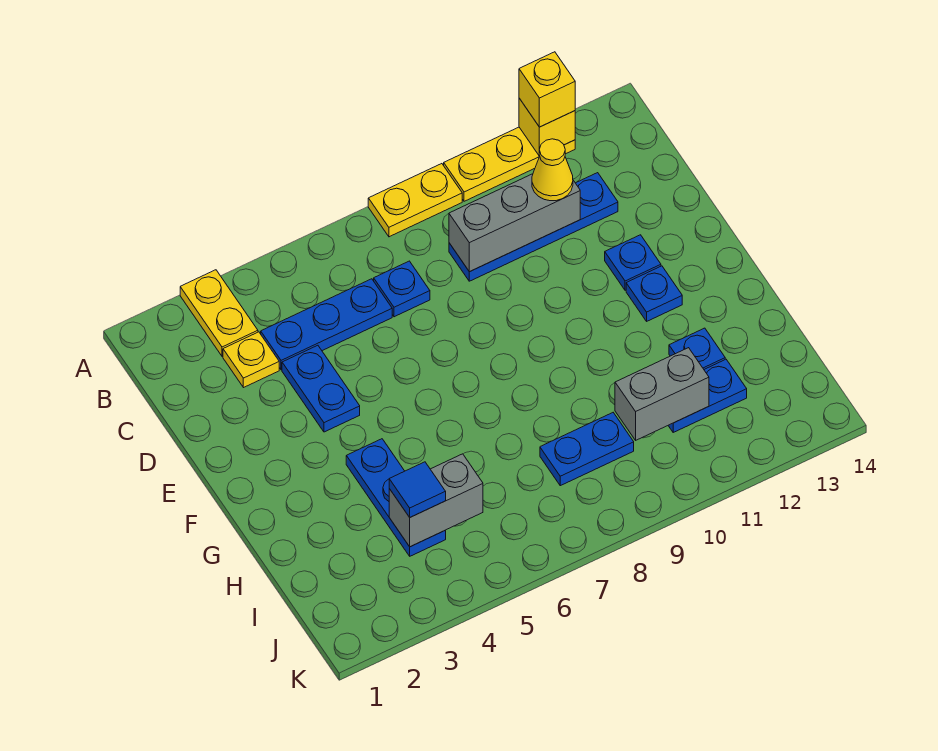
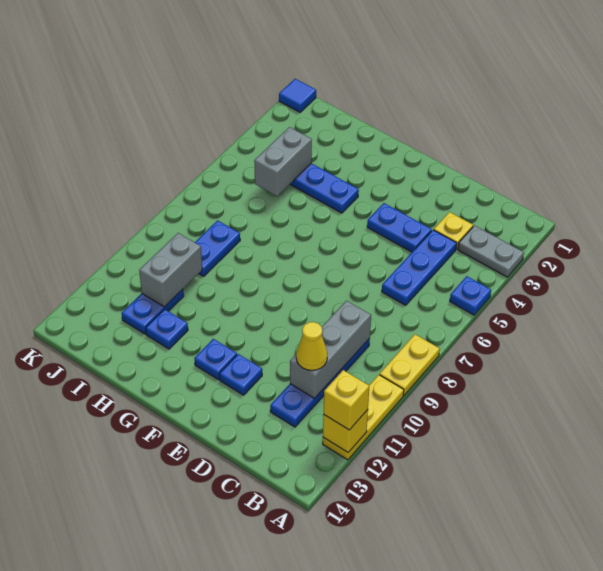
yellow plate A3:B3 level 1 -> grey plate A3:B3 level 1
blue plate C7 level 1 -> blue plate A5 level 1
blue tile I4 level 3 -> blue tile K1 level 1

